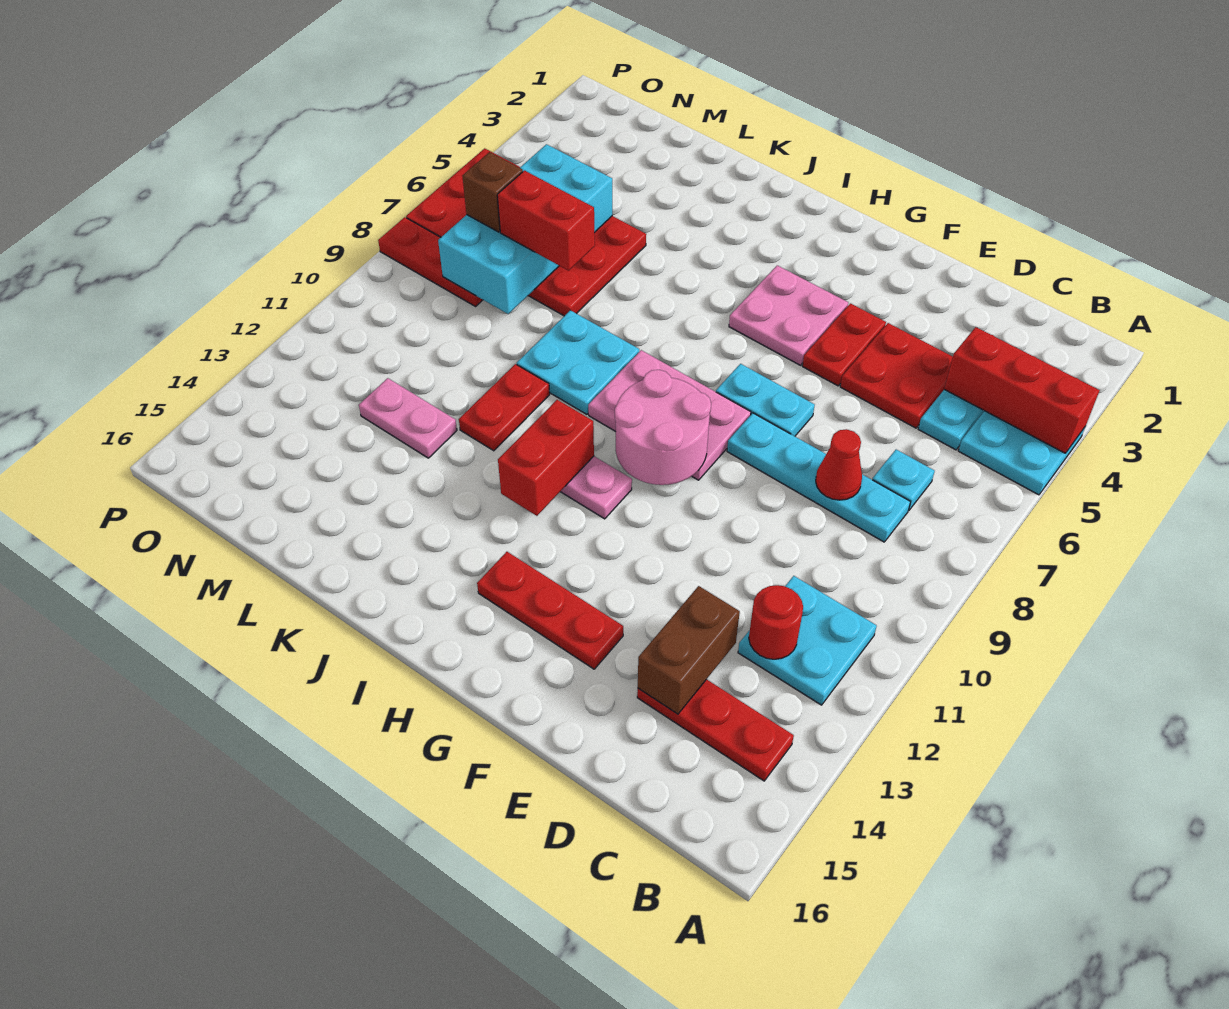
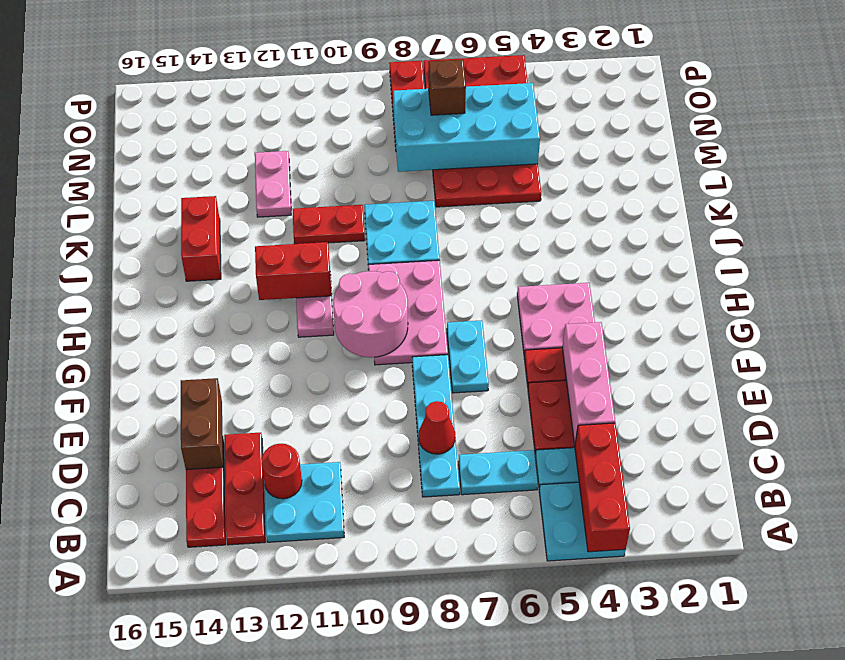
cyan plate C7 level 1 -> cyan plate C6:C7 level 1
none -> pink brick D4:F4 level 2
brown brick D13:D14 level 2 -> brown brick D14:E14 level 2
red plate F14:H14 level 1 -> red plate B13:D13 level 1
red brick L7:M7 level 3 -> red brick J14:K14 level 1

